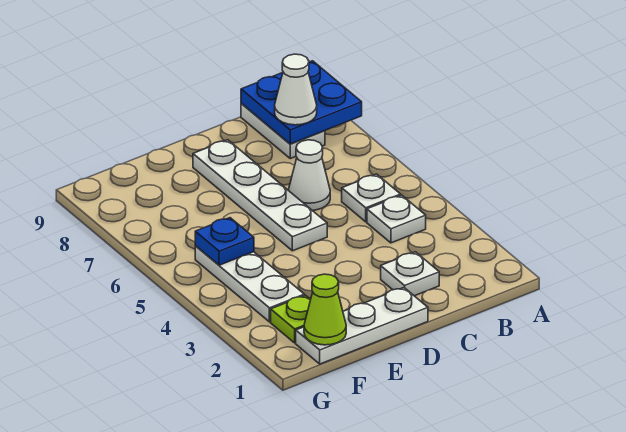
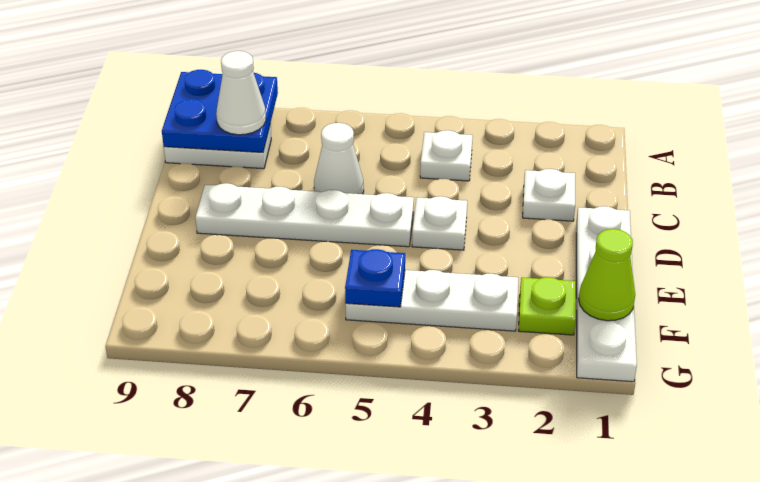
white plate B5 level 1 -> white plate D4 level 1
white plate D1:F1 level 1 -> white plate D1:G1 level 1

